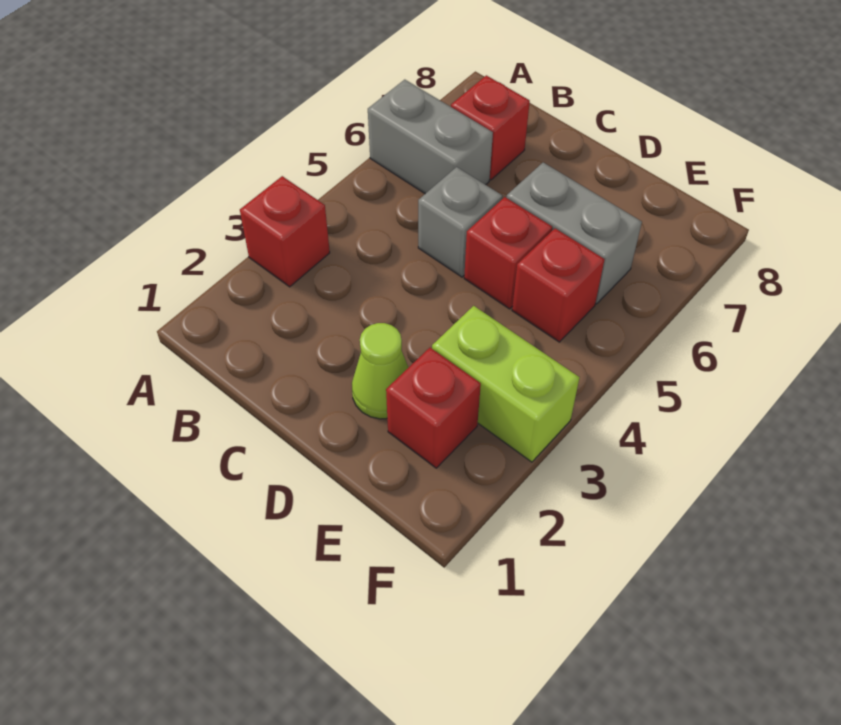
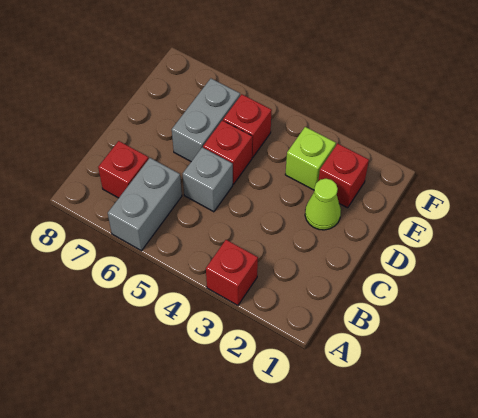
lime brick E3:F3 level 1 -> lime brick E3 level 1

